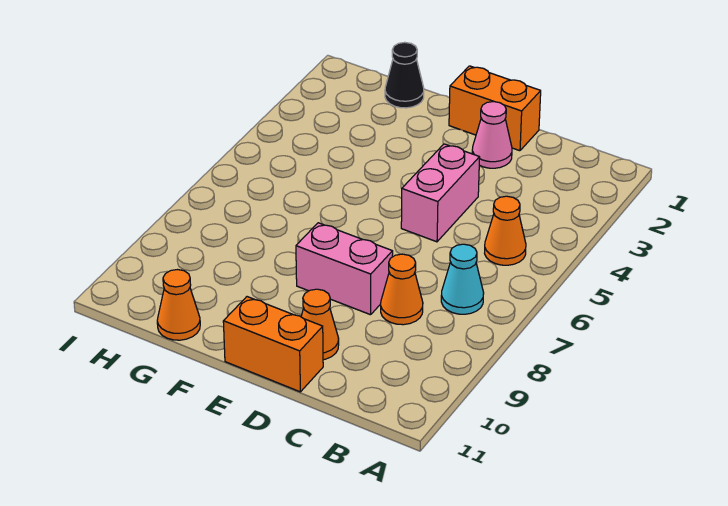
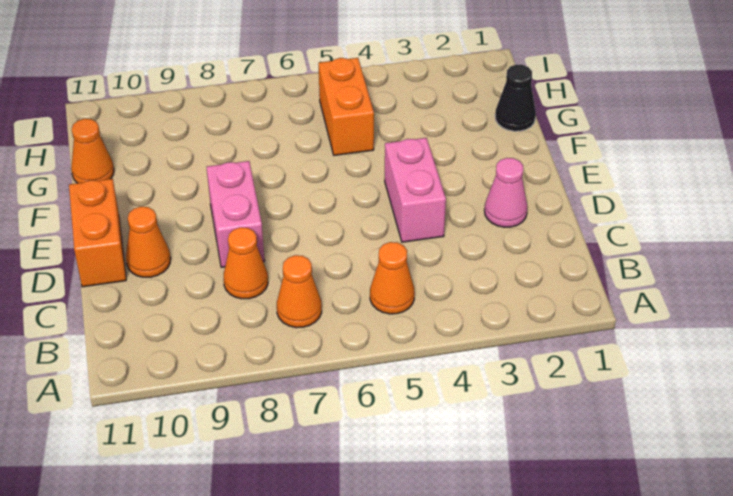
cyan cone B7 level 1 -> orange cone B7 level 1
orange brick D1:E1 level 1 -> orange brick G5:H5 level 1
pink brick D4:D5 level 1 -> pink brick D4:E4 level 1

